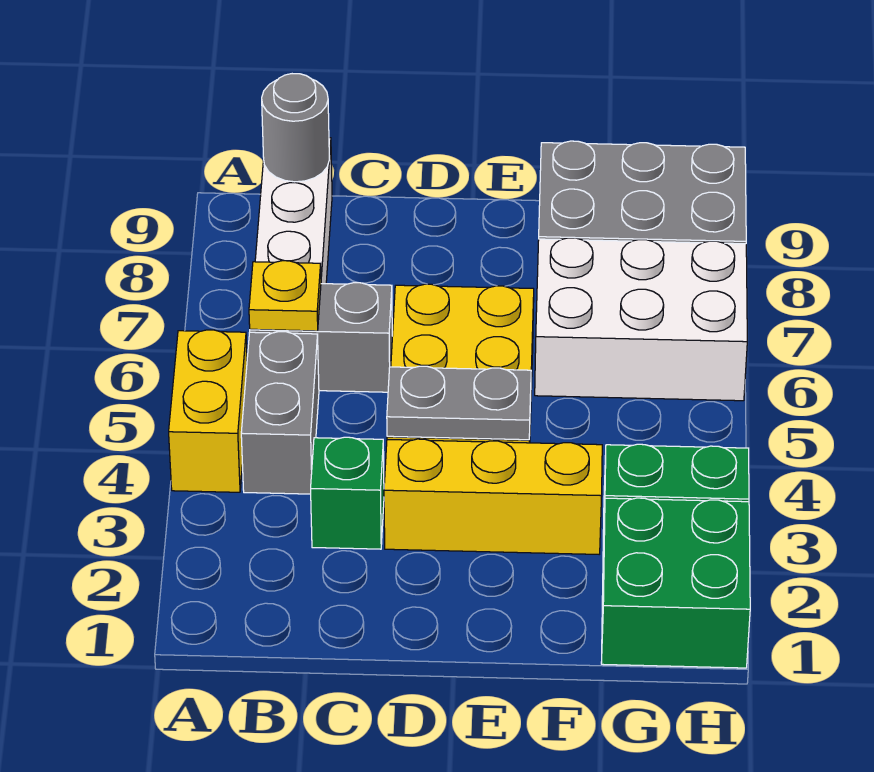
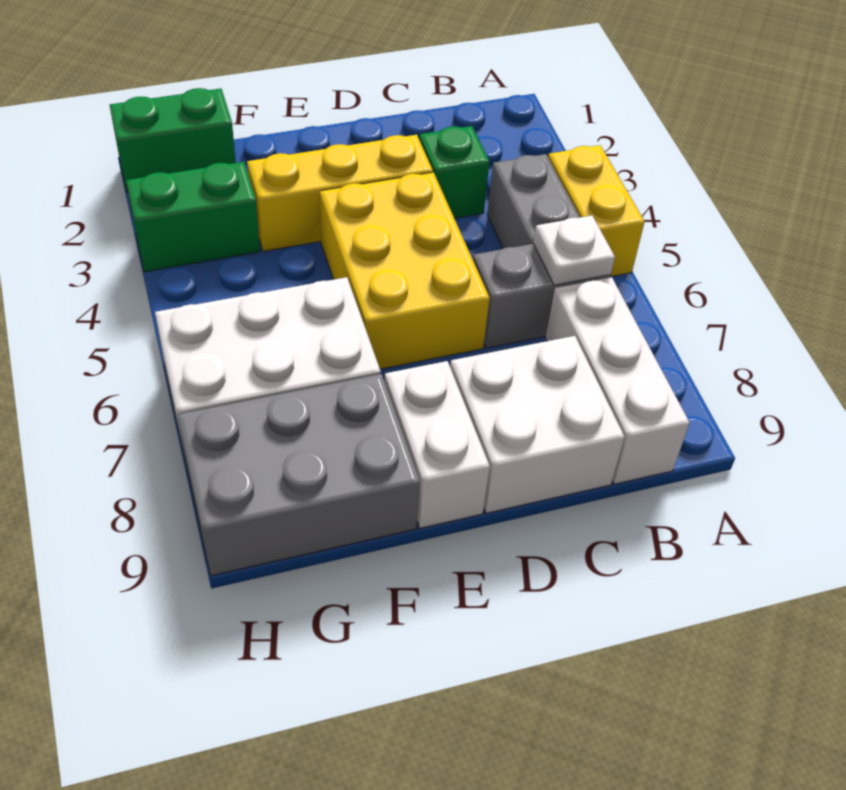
yellow plate B6 level 2 -> white plate B6 level 2
grey round brick B9 level 2 -> none
none -> white brick C8:D9 level 1
grey plate D4:E4 level 2 -> none
none -> white brick E8:E9 level 1
green brick G1:H2 level 1 -> green brick G1:H1 level 1

